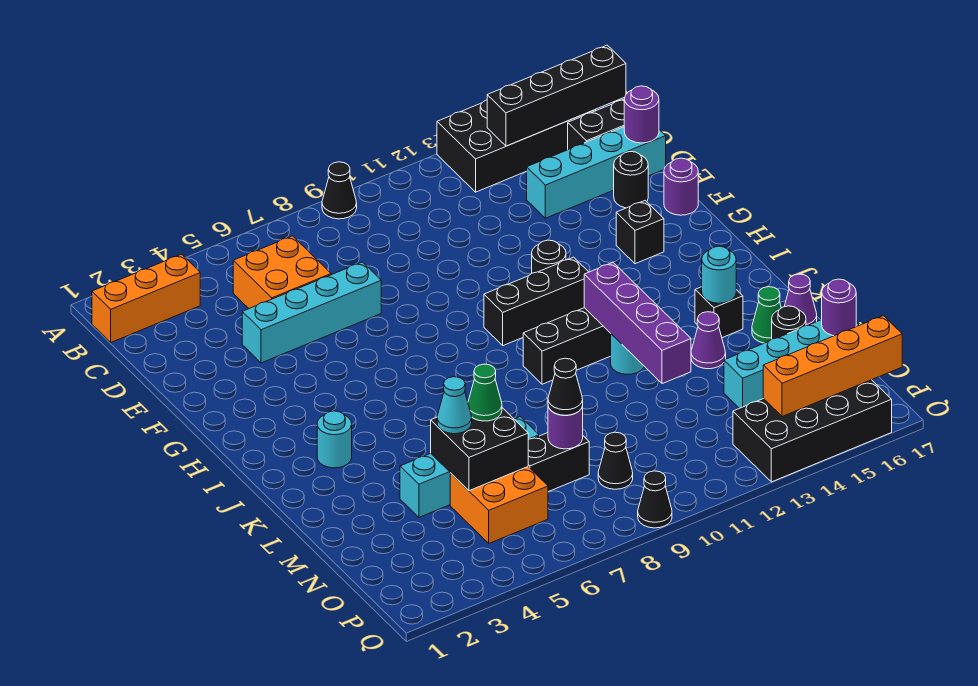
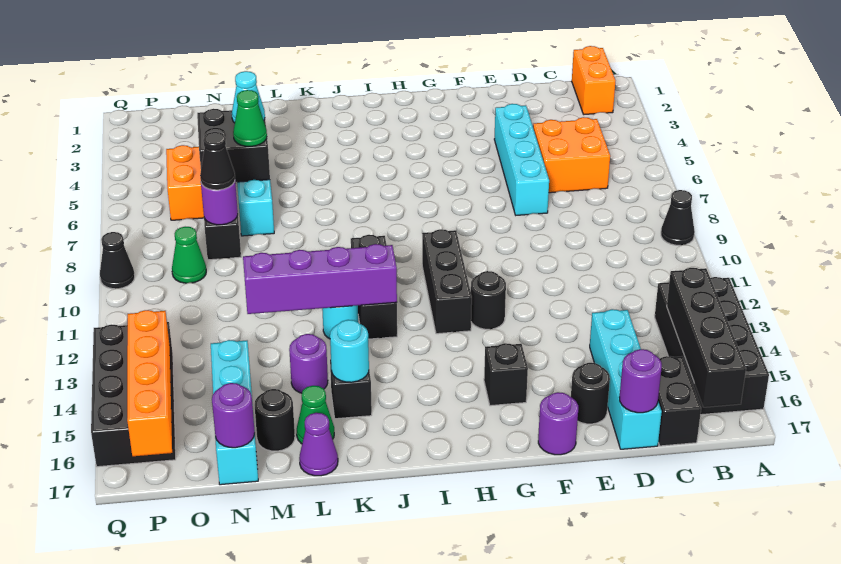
orange brick B1:B3 level 1 -> orange brick B1:B2 level 1
cyan round brick J3 level 1 -> none
purple cone L14 level 1 -> purple round brick L14 level 1
black cone O9 level 1 -> green cone O9 level 1

